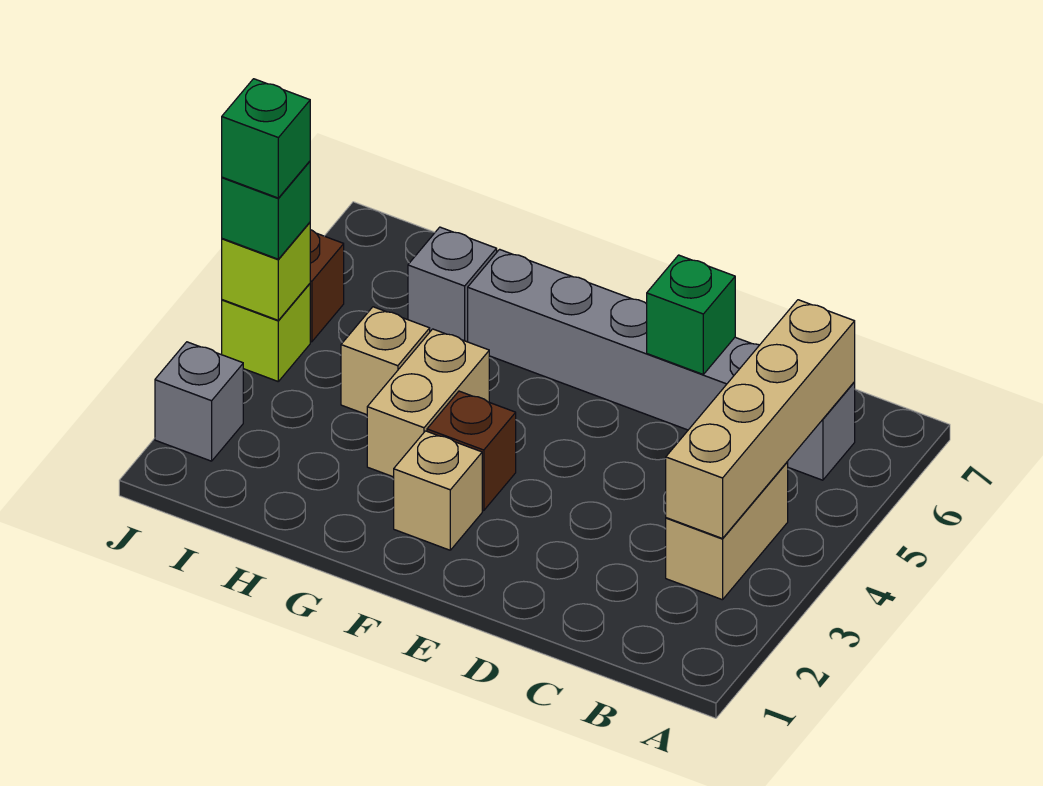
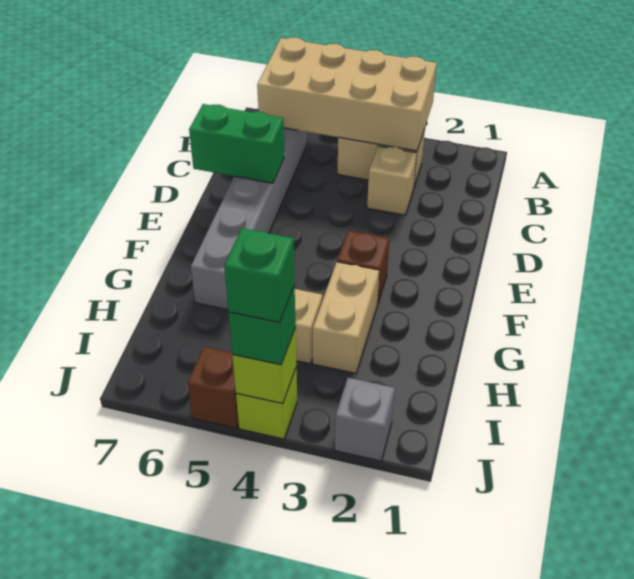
tan brick B3:B6 level 2 -> tan brick A3:B6 level 2
green brick D6 level 2 -> green brick D6:D7 level 2
tan brick F2 level 1 -> tan brick C3 level 1
tan brick G3:G4 level 1 -> tan brick G3:H3 level 1
grey brick H6 level 1 -> none

